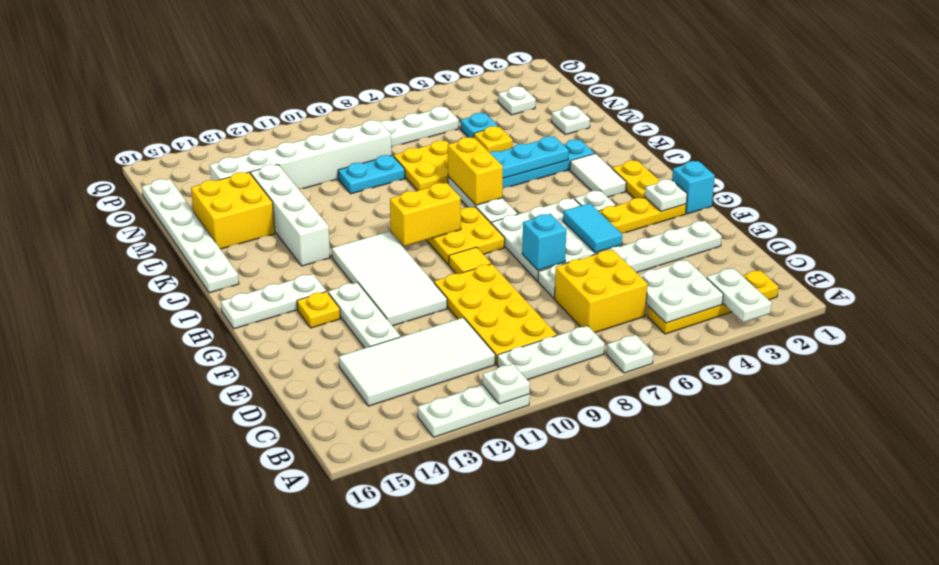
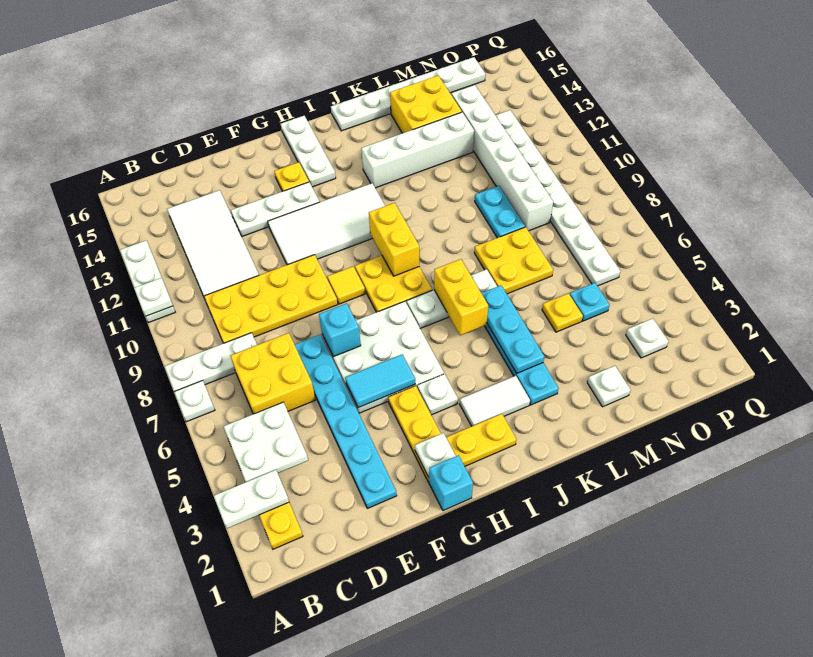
white plate B8:B10 level 1 -> white plate A8:C8 level 1
white plate E2:E7 level 1 -> cyan plate E2:E7 level 1
yellow brick J7:K7 level 2 -> yellow brick J6:J7 level 2

